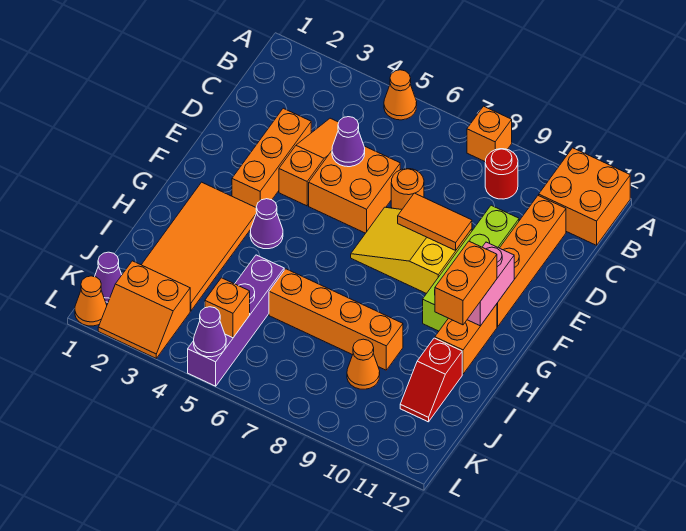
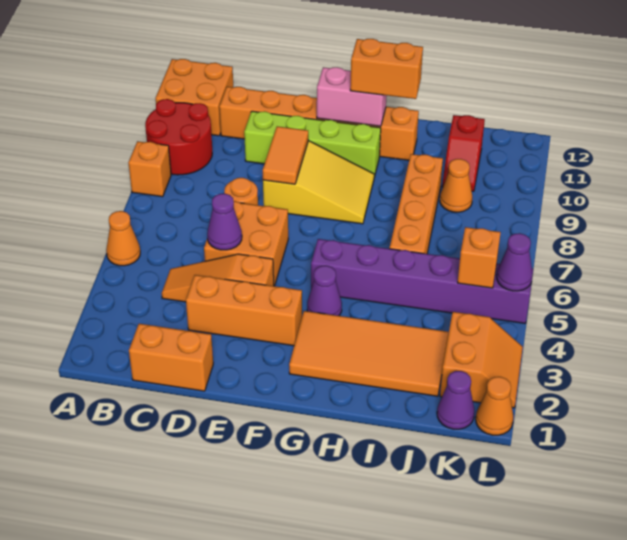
red round brick B9 level 1 -> red round brick A9:B10 level 1
none -> orange brick C1:D1 level 1
yellow slope E7:F9 level 1 top 9 -> yellow slope E8:G9 level 1 top E
purple brick I5:L5 level 1 -> purple brick G5:L5 level 1
red slope I11:J11 level 1 top I -> red slope J10:J11 level 1 top 11

